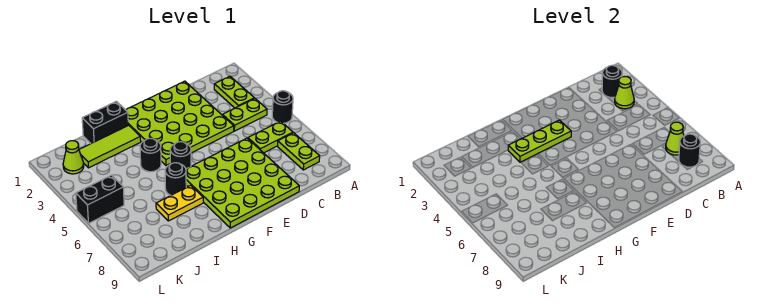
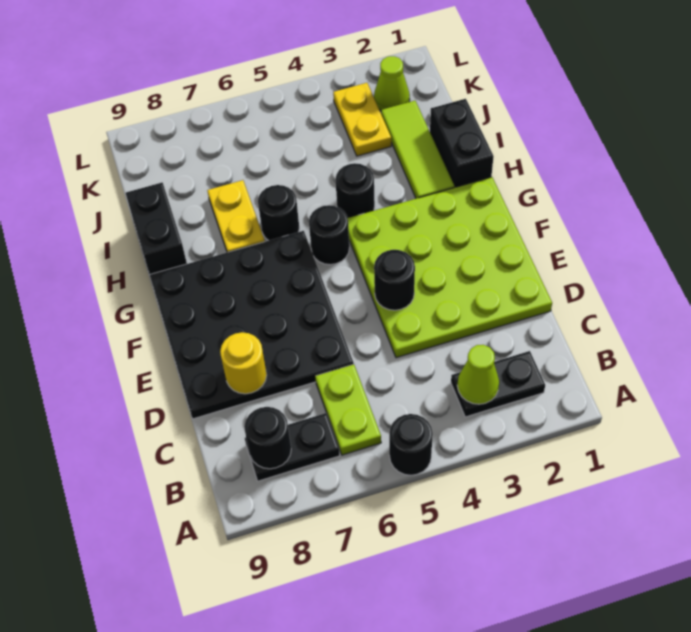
lime plate B2:B3 level 1 -> black plate B2:B3 level 1
black round brick B2 level 2 -> black round brick E4 level 2
lime plate B4:C4 level 1 -> none
lime plate B7:B8 level 1 -> black plate B7:B8 level 1
lime cone B7 level 2 -> none
lime plate D6:G9 level 1 -> black plate D6:G9 level 1
none -> yellow round brick D8 level 2
lime plate F3:H3 level 2 -> none
none -> yellow plate J3:K3 level 1
black brick K5:L5 level 1 -> black brick H9:I9 level 1

